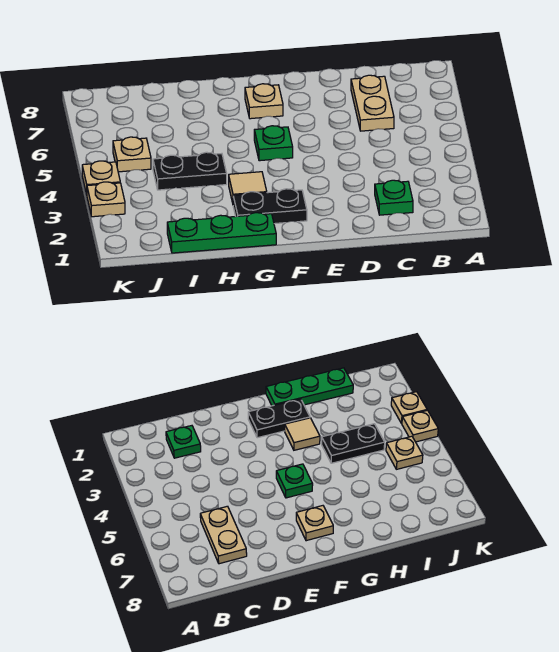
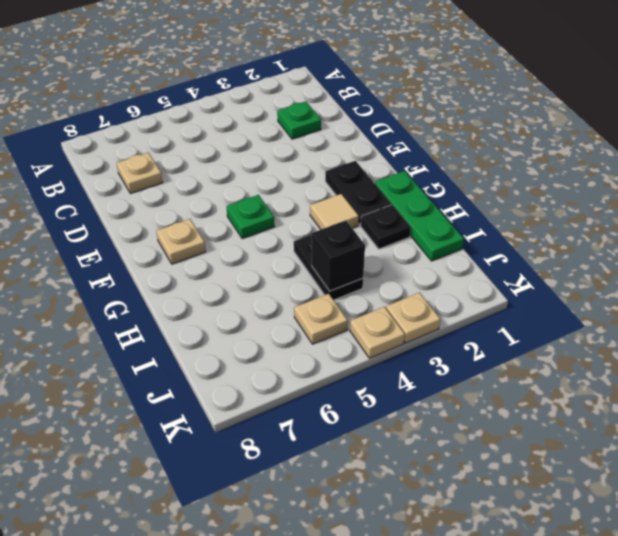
tan plate C6:C7 level 1 -> tan plate C7 level 1
none -> black plate H2 level 1
none -> black brick I4 level 2

